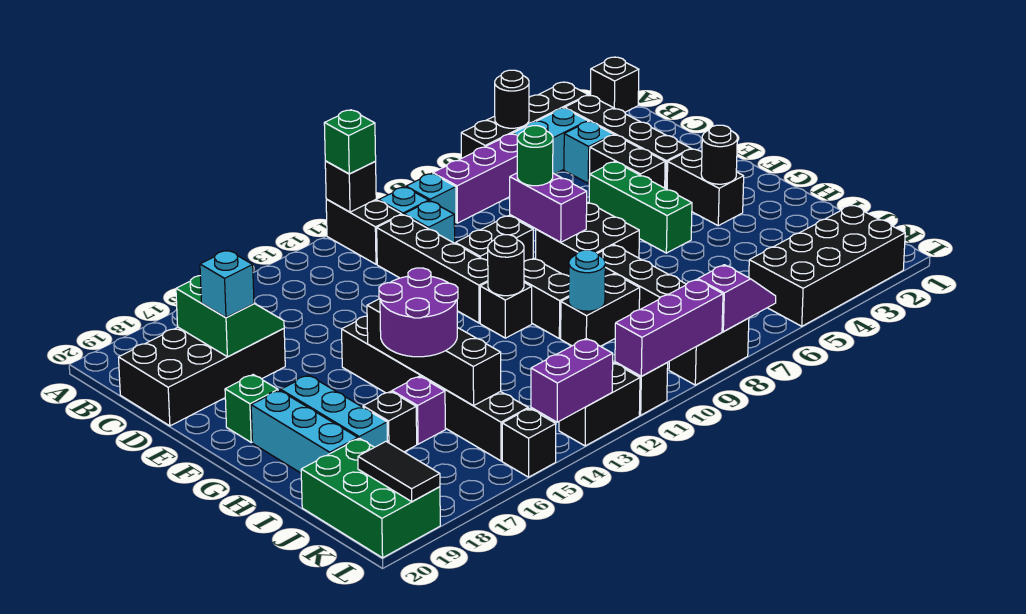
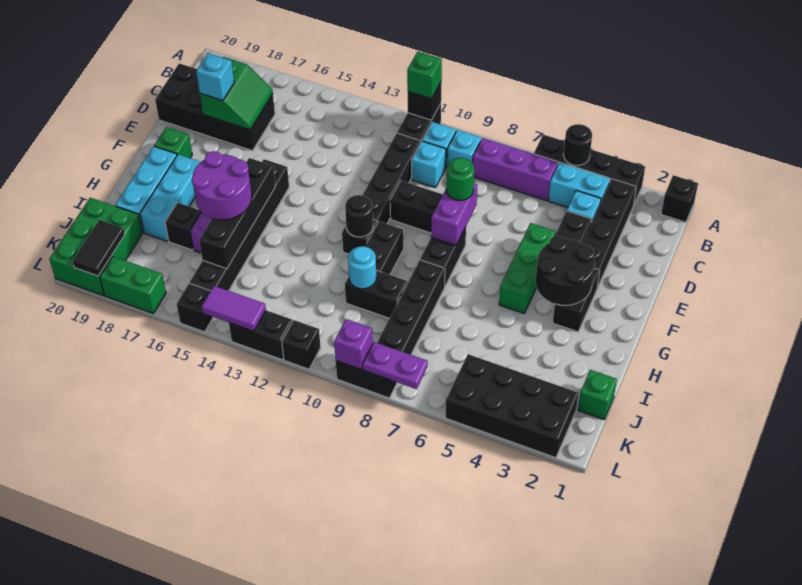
black brick F7:G8 level 1 -> black brick F8:G8 level 1
black round brick G3 level 2 -> black round brick F3:G4 level 2
none -> green brick J1 level 1
purple slope L7:L8 level 2 top 8 -> purple plate L7:L8 level 2
purple brick L9:L11 level 2 -> purple brick L9 level 2
purple brick L13:L14 level 2 -> purple tile L13:L14 level 2
none -> green brick L17:L18 level 1

